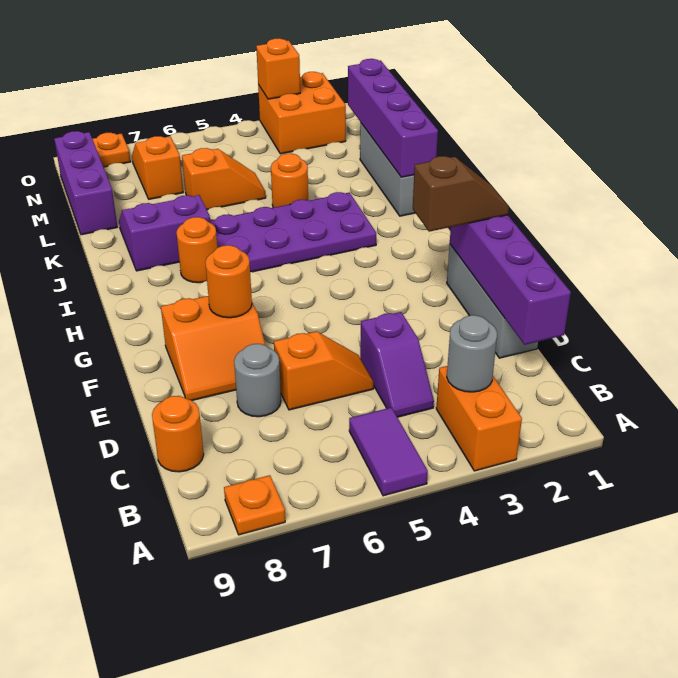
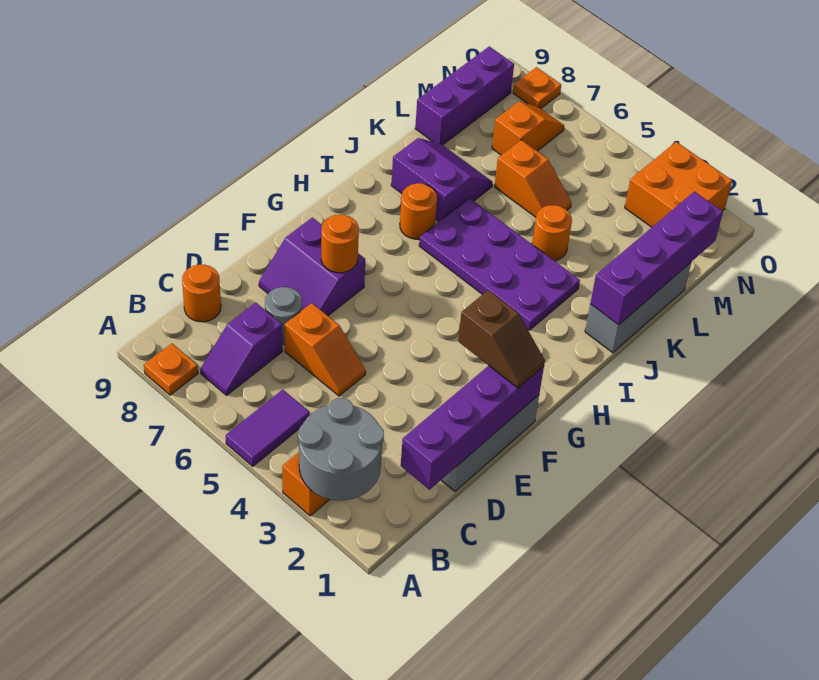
grey round brick B3 level 2 -> grey round brick A2:B3 level 2
purple slope C4:D4 level 1 top D -> purple slope B7:C7 level 1 top C
orange slope E7:F8 level 1 top F -> purple slope E7:F8 level 1 top F
orange brick O3 level 2 -> none

